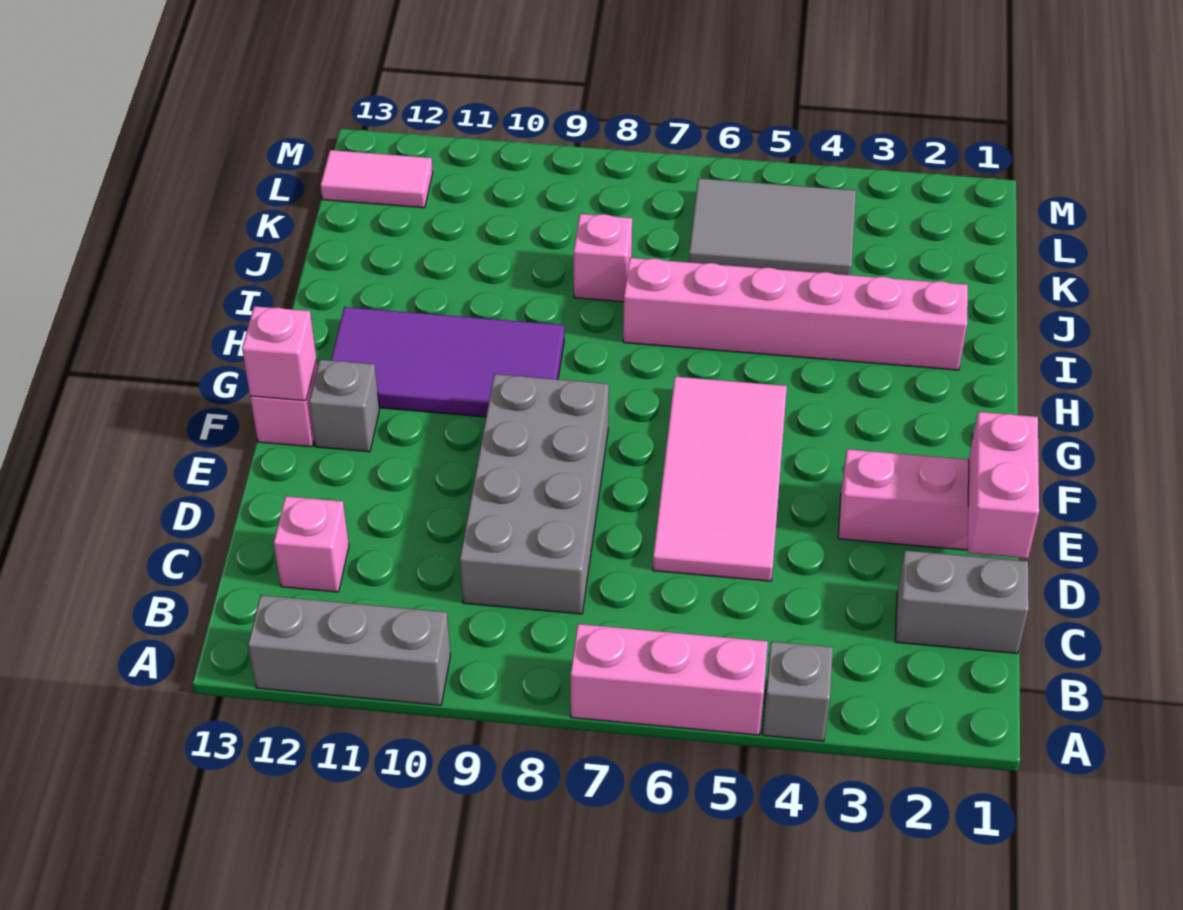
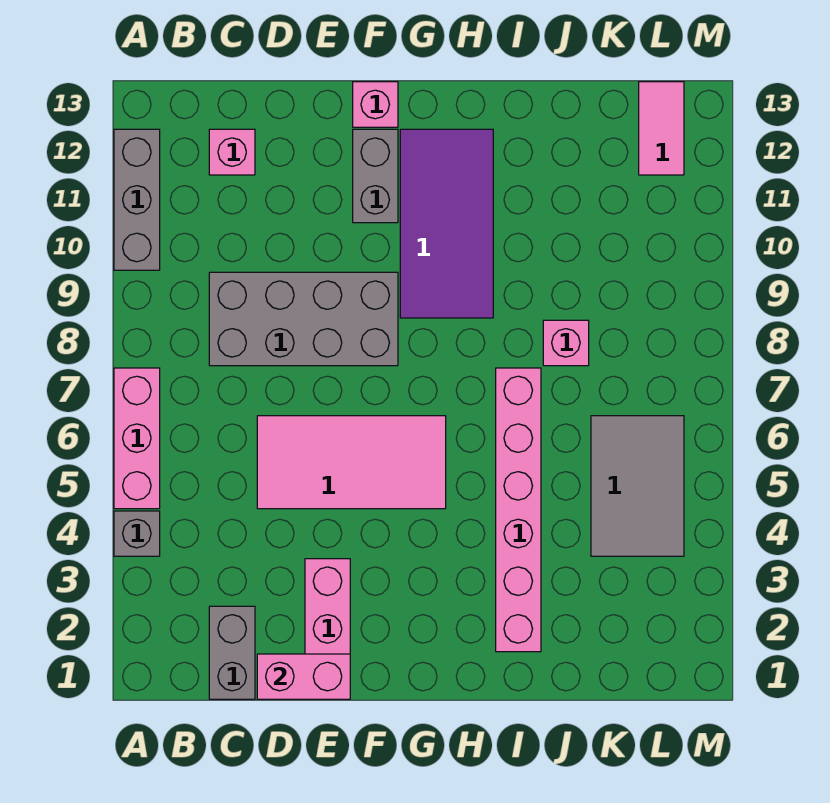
grey brick F12 level 1 -> grey brick F11:F12 level 1
pink brick F13 level 2 -> none

